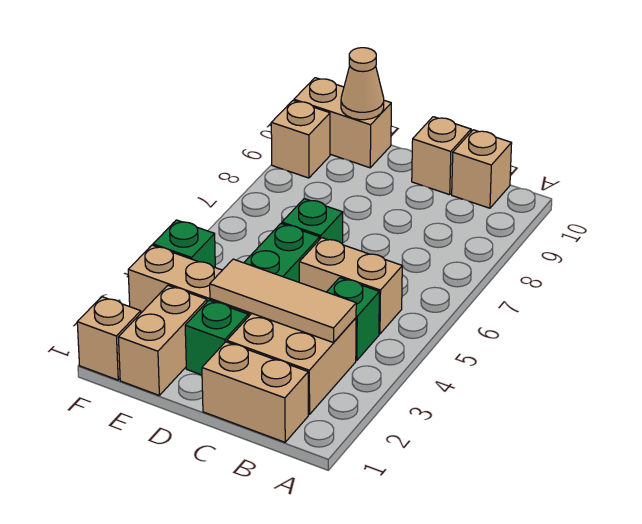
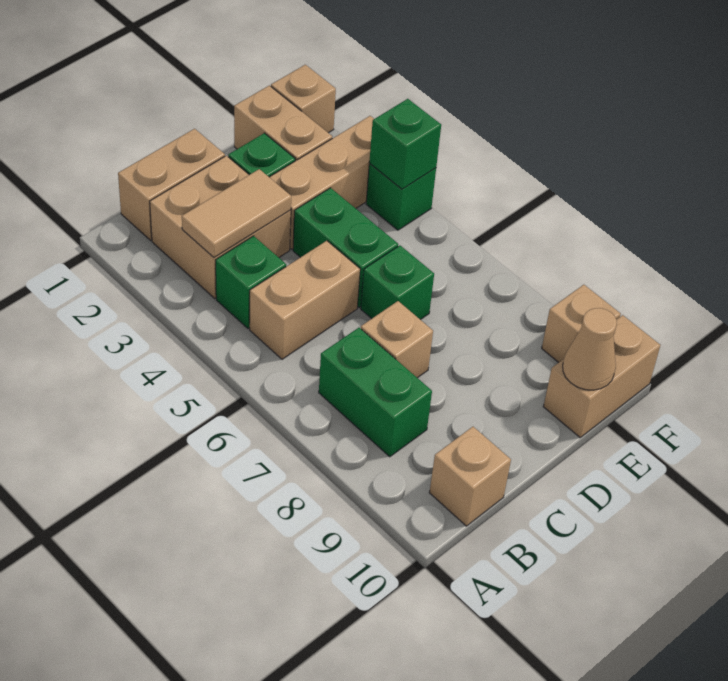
tan tile B3:D3 level 2 -> tan tile B3:C3 level 2
none -> green brick B7:B8 level 1
tan brick C10 level 1 -> tan brick C7 level 1
none -> green brick F4 level 2

